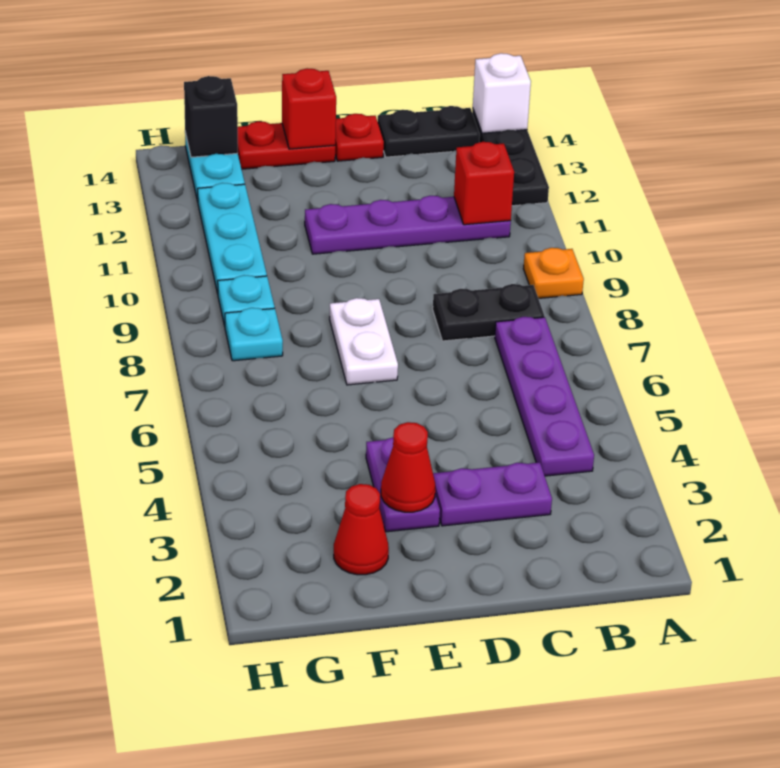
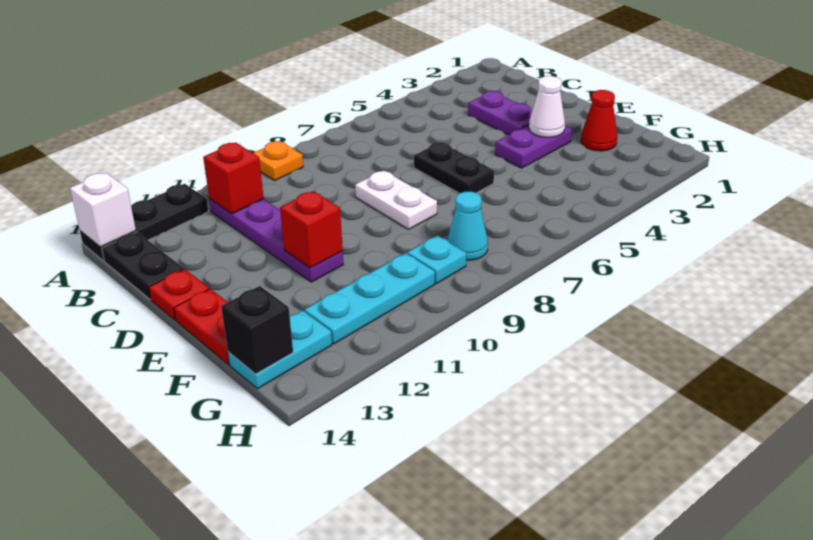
purple plate B4:B7 level 1 -> none
black plate B8:C8 level 1 -> black plate D6:E6 level 1
red cone E3 level 2 -> white cone E3 level 2
white plate E7:E8 level 1 -> white plate D8:E8 level 1
red brick E14 level 2 -> red brick E11 level 2
cyan plate G8 level 1 -> cyan cone G8 level 1

